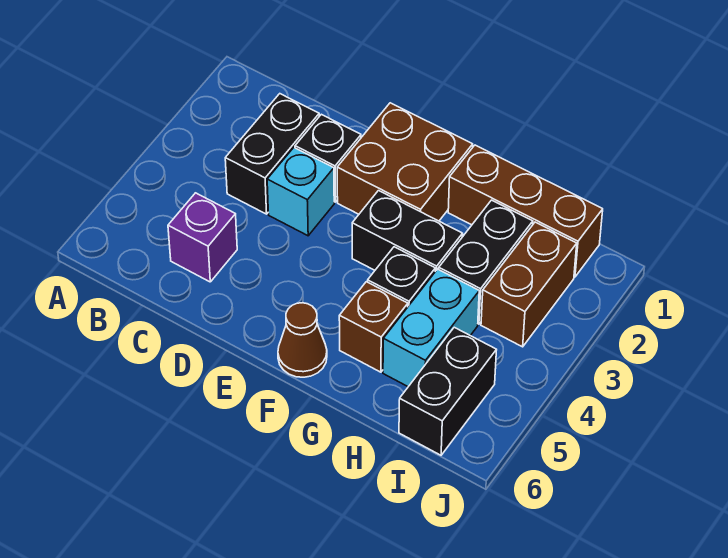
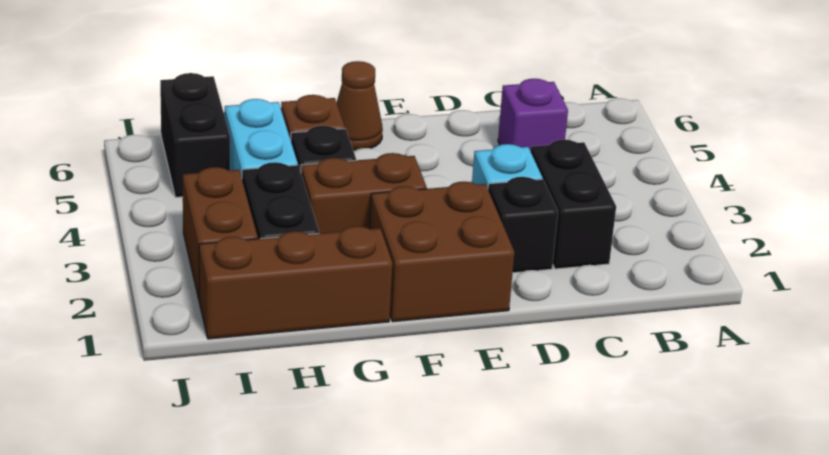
black brick F3:G3 level 1 -> brown brick F3:G3 level 1

